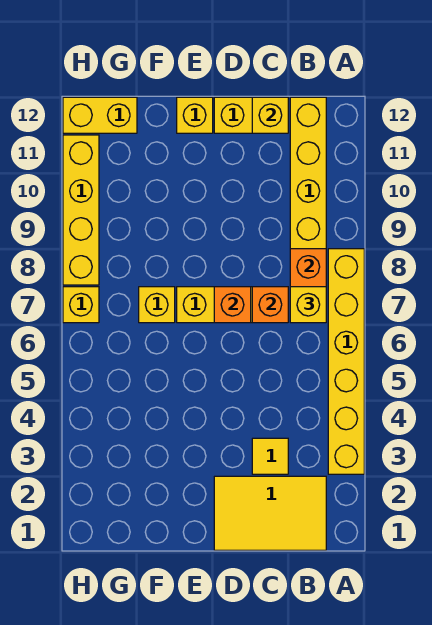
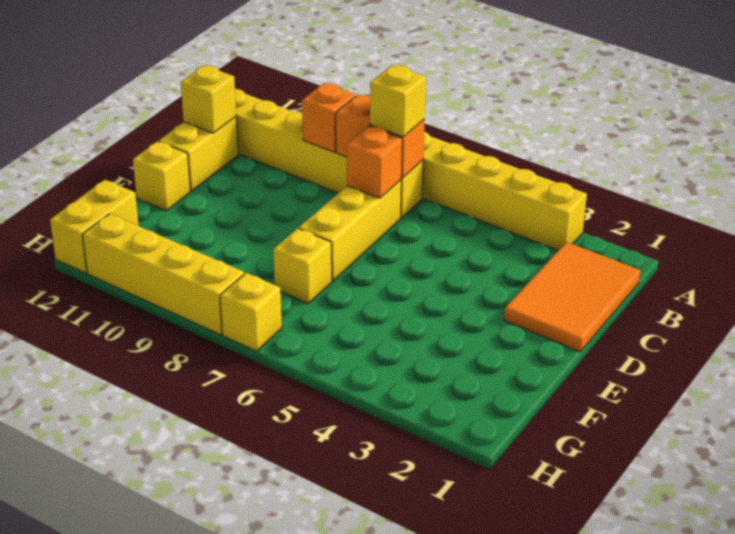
yellow tile B1:D2 level 1 -> orange tile B1:D2 level 1
yellow tile C3 level 1 -> none
orange brick D7 level 2 -> orange brick B9 level 2

